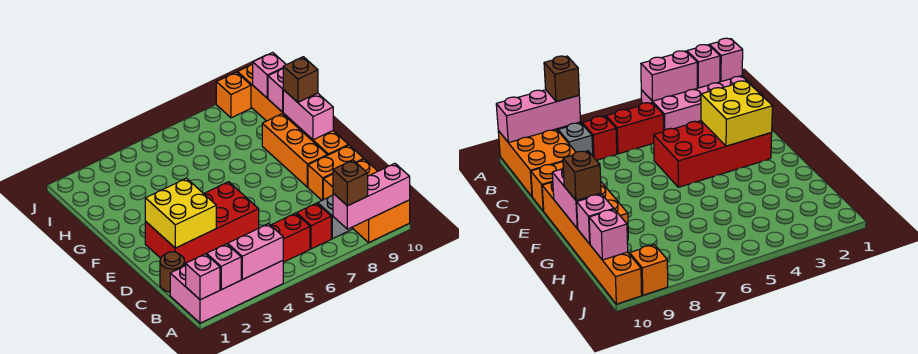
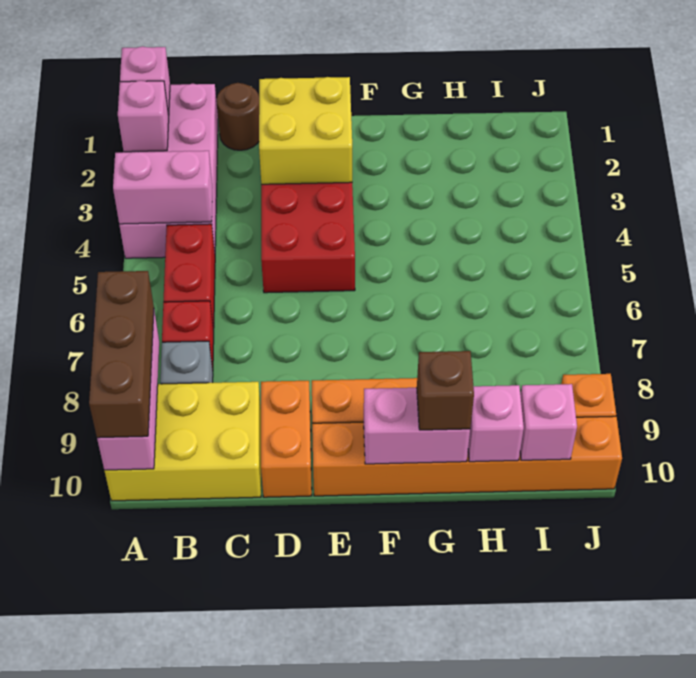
pink brick A3:A4 level 2 -> pink brick A4:B4 level 2
brown brick A8 level 3 -> brown brick A8:A10 level 3
orange brick A9:C10 level 1 -> yellow brick A9:C10 level 1

